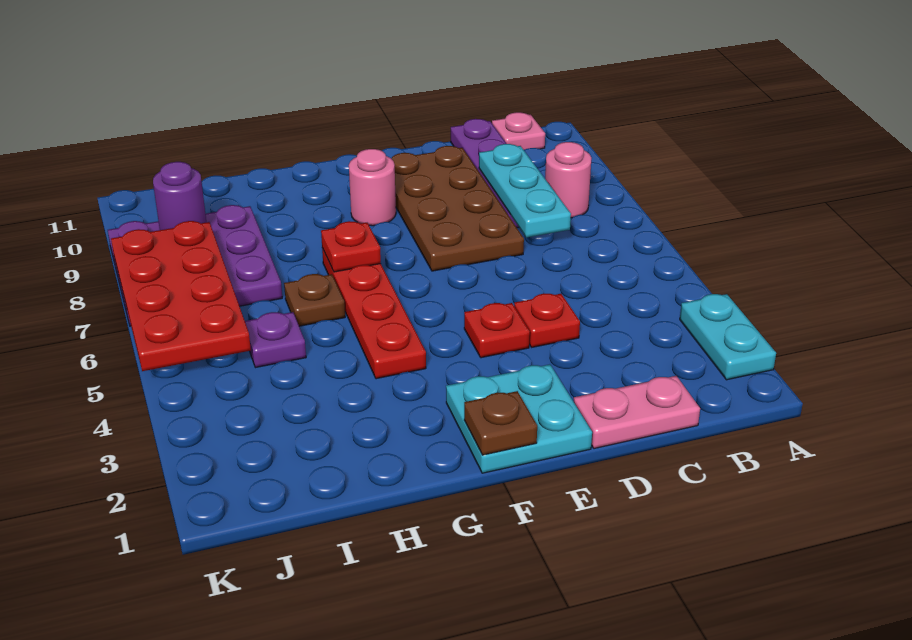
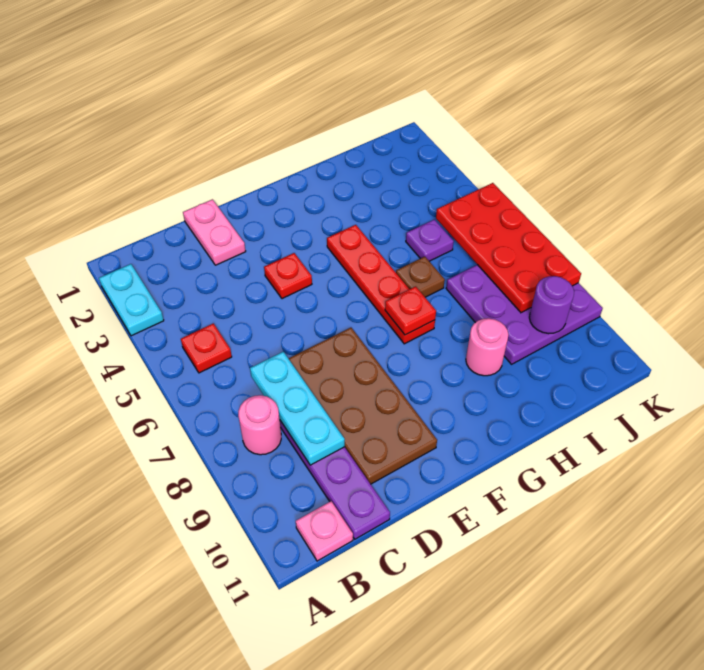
pink plate C1:D1 level 1 -> pink plate D1:D2 level 1
red plate D4 level 1 -> red plate B5 level 1
cyan plate E1:F2 level 1 -> none
brown plate F1 level 2 -> none
pink round brick F9 level 1 -> pink round brick H9 level 1

